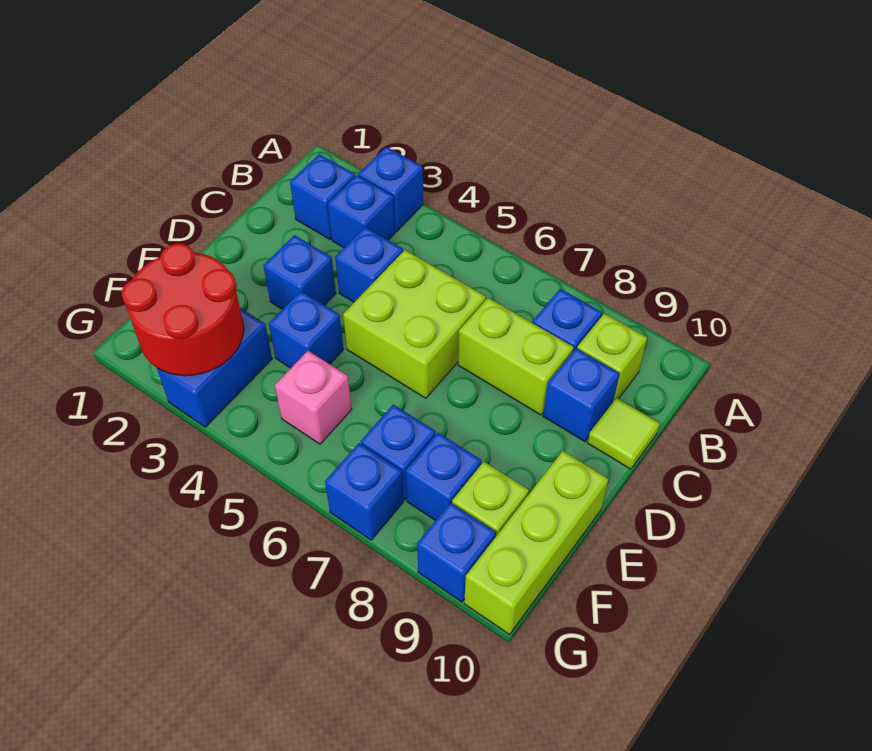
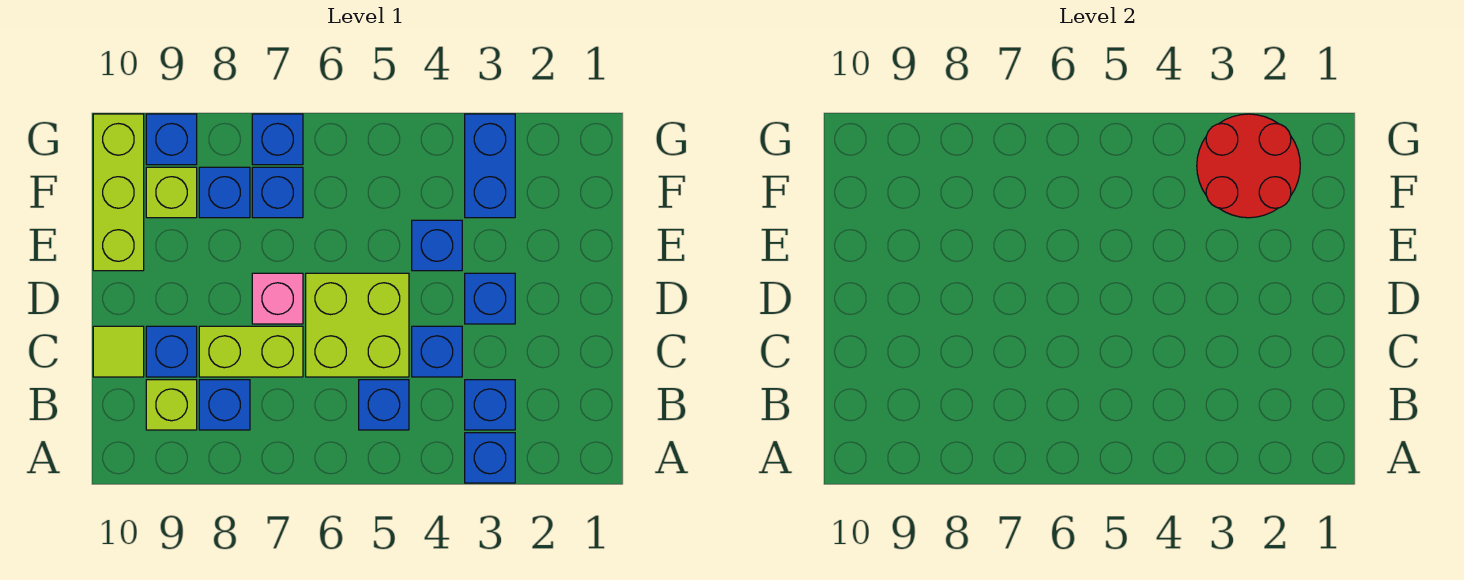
blue brick B2 level 1 -> blue brick B5 level 1
pink brick F5 level 1 -> pink brick D7 level 1

